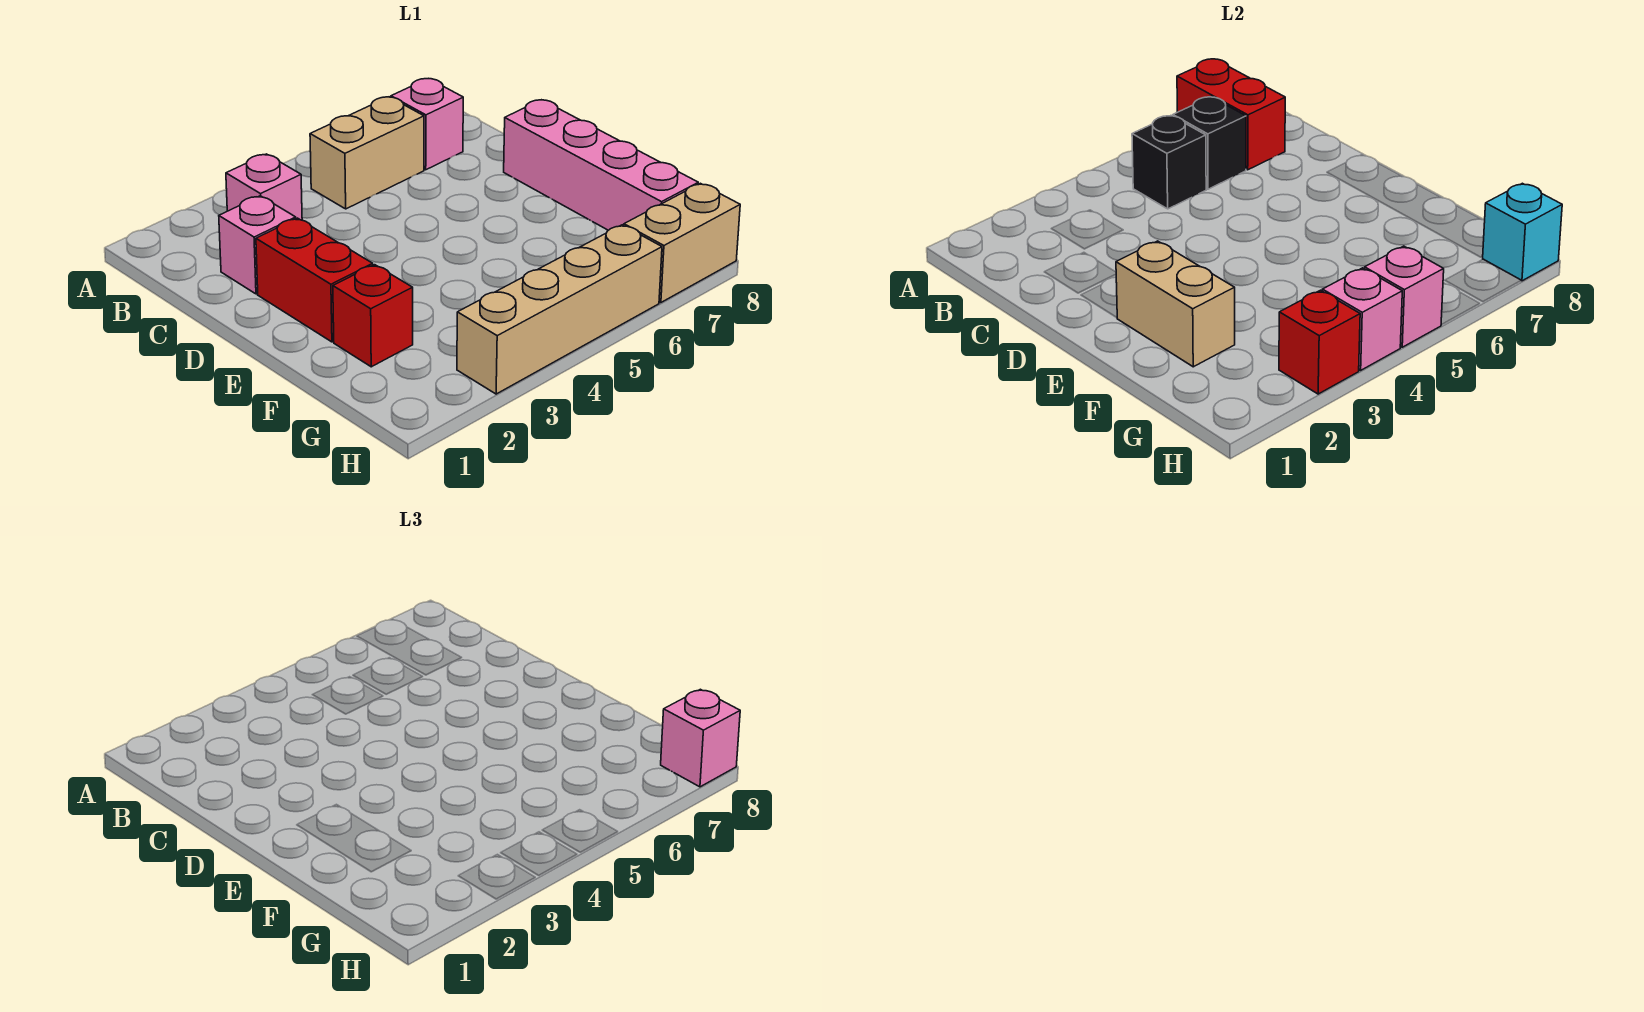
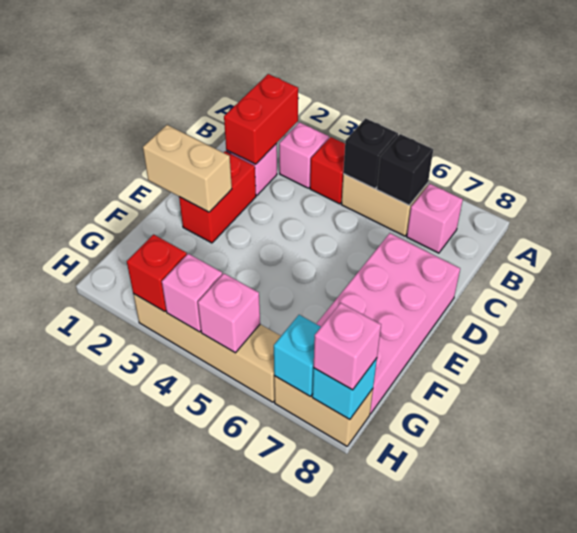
red brick A7:B7 level 2 -> red brick B2:C2 level 2
pink brick D8:G8 level 1 -> pink brick D7:G8 level 1
tan brick E2:F2 level 2 -> tan brick E1:E2 level 2
red brick F2 level 1 -> red brick B4 level 1
none -> cyan brick H7 level 2

